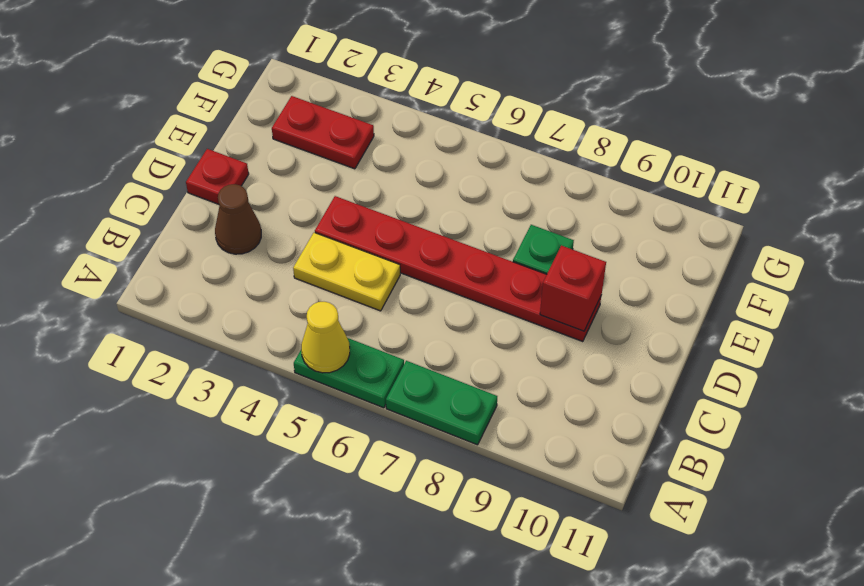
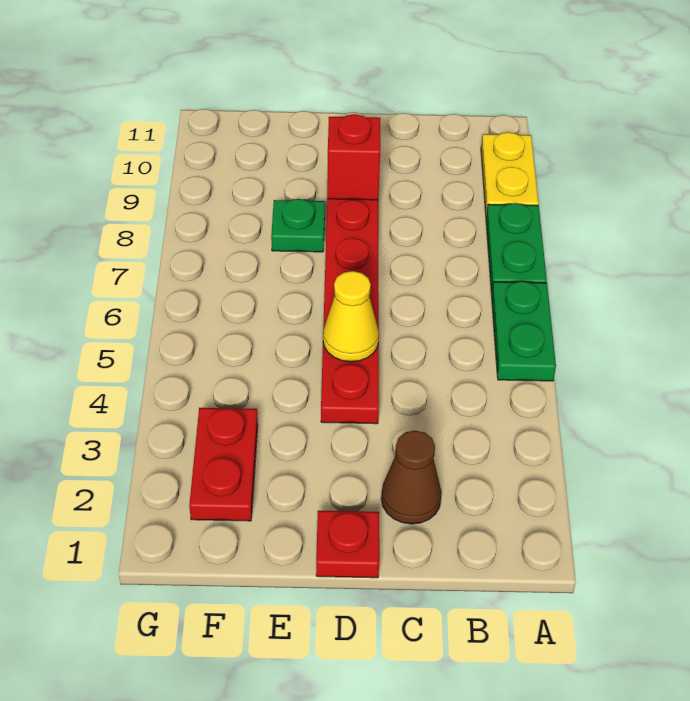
yellow cone A5 level 2 -> yellow cone D5 level 2
yellow plate C4:C5 level 1 -> yellow plate A9:A10 level 1

